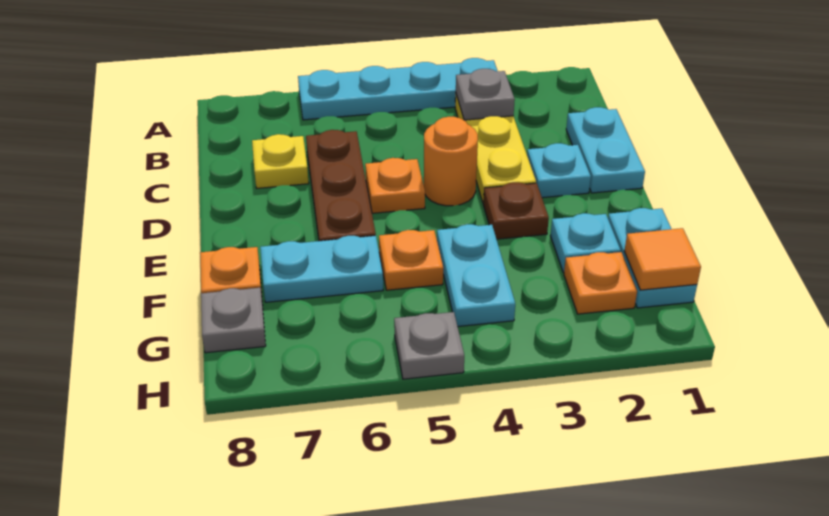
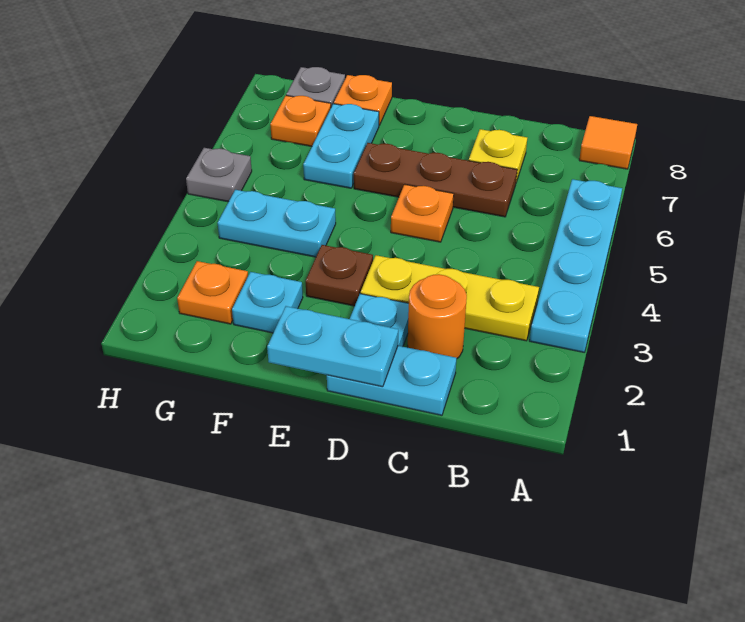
grey plate B3 level 2 -> none
orange round brick D4 level 1 -> orange round brick C2 level 1
cyan plate F1:G1 level 1 -> cyan plate D1:E1 level 2
orange plate F5 level 1 -> orange plate G7 level 1
orange tile G1 level 2 -> orange tile A8 level 1

